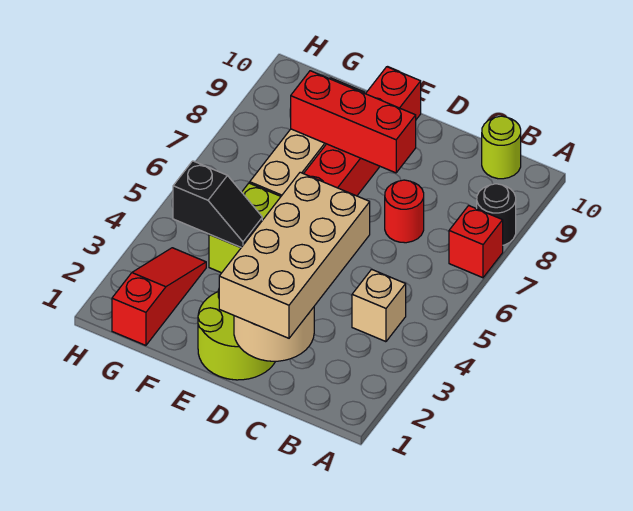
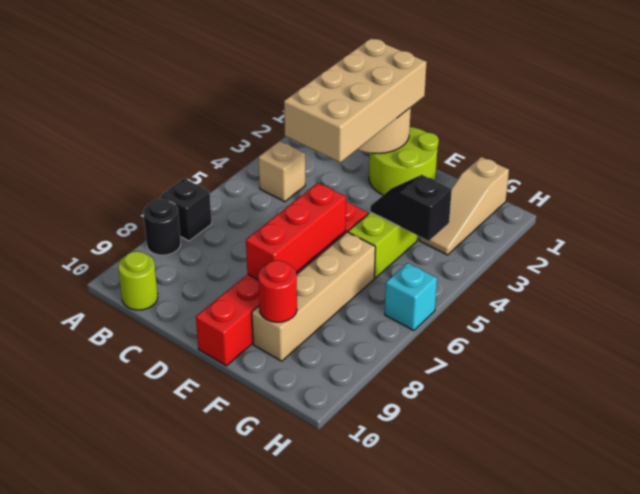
red brick A7 level 1 -> black brick A7 level 1
red round brick C7 level 1 -> red round brick F9 level 2
red brick D8:F8 level 2 -> red brick E6:E8 level 2
red slope G1:G3 level 1 top 1 -> tan slope G1:G3 level 1 top 1
none -> cyan brick H6 level 1

